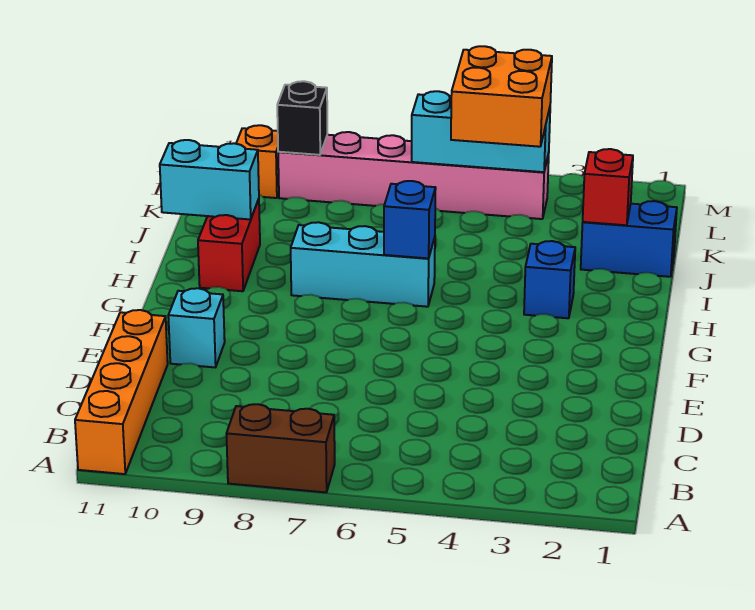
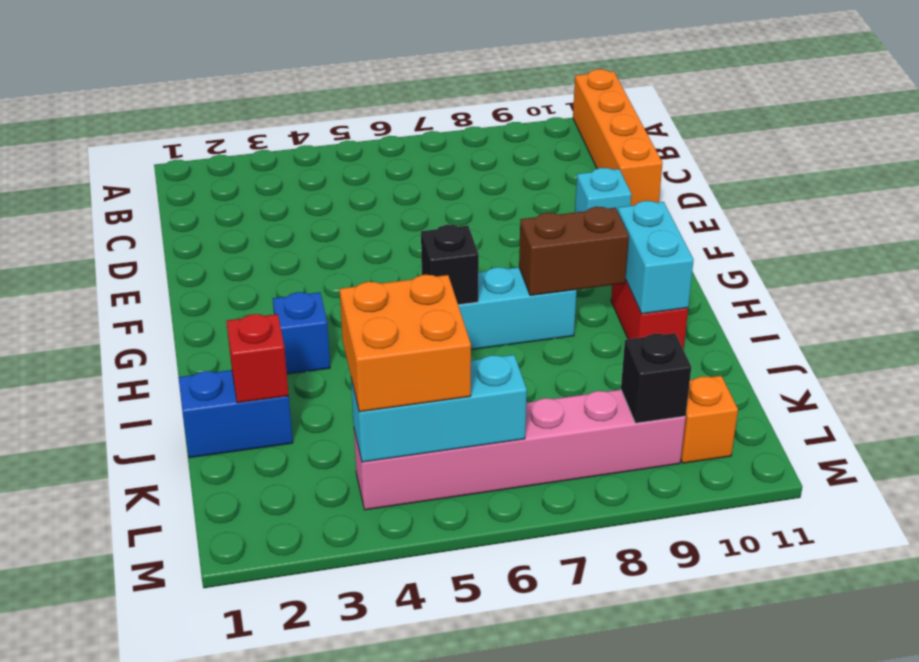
brown brick A7:A8 level 1 -> brown brick H8:H9 level 2
blue brick H6 level 2 -> black brick H6 level 2
cyan brick I10:I11 level 2 -> cyan brick H10:I10 level 2

